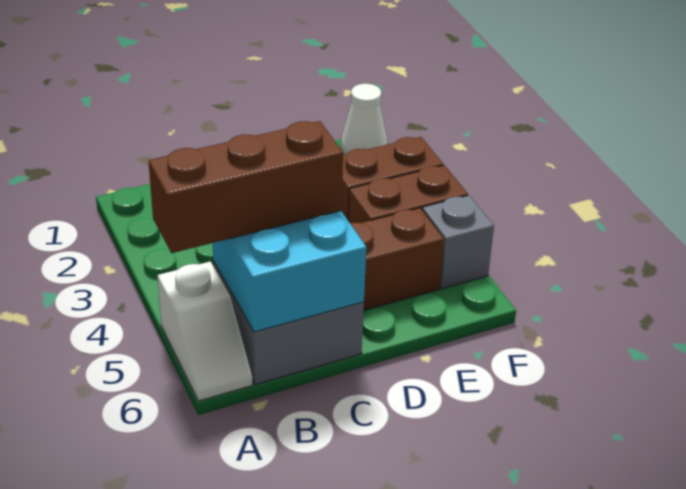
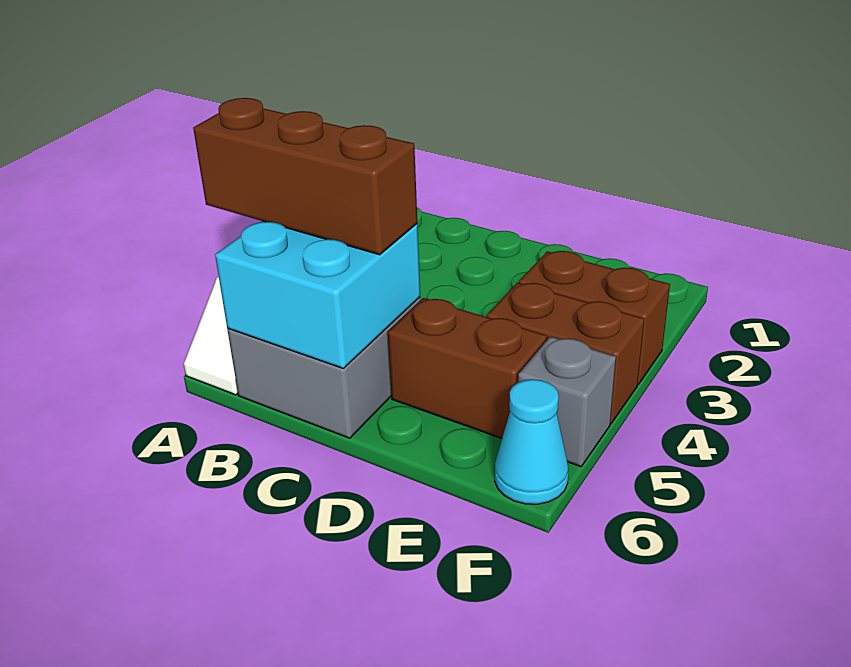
white cone F1 level 1 -> none
none -> cyan cone F6 level 1

